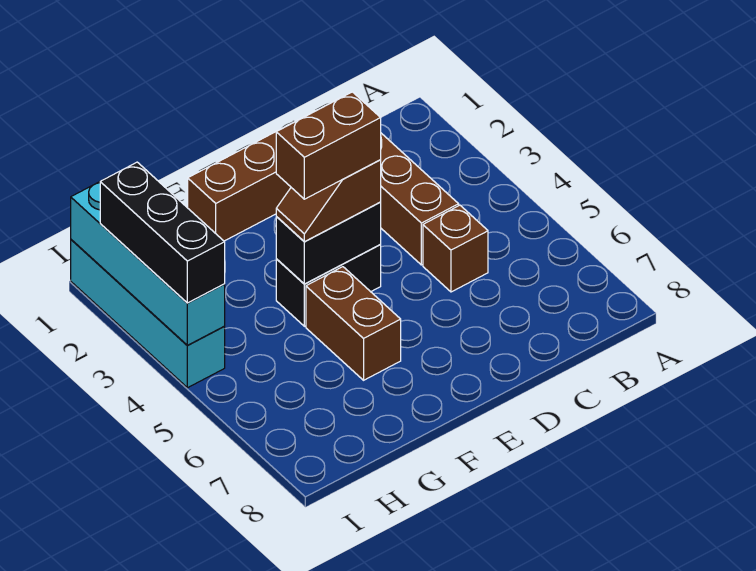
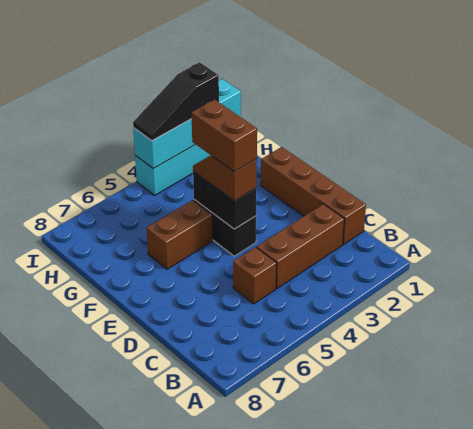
black brick I2:I4 level 3 -> black slope I2:I4 level 3 top 2

